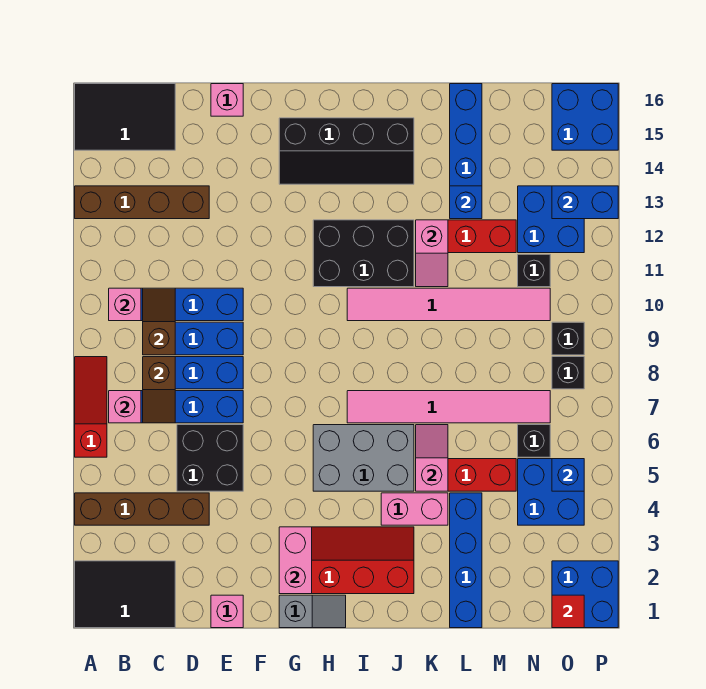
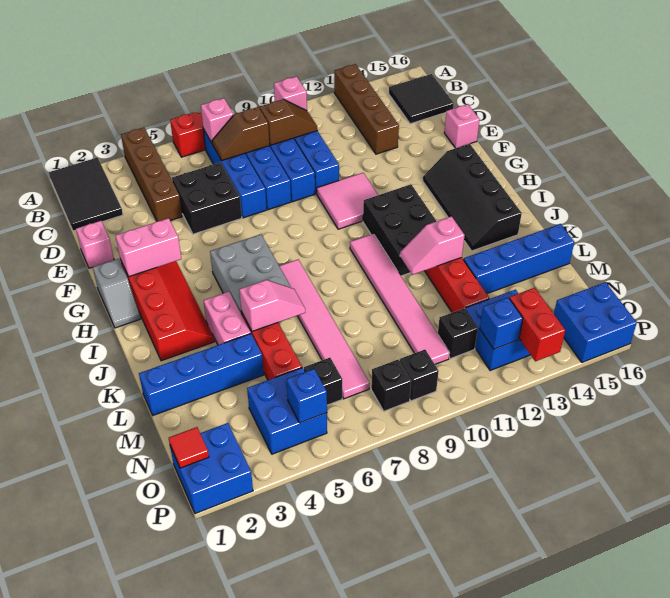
black tile A15:C16 level 1 -> black tile B15:C16 level 1
none -> pink tile F10:G11 level 1
blue brick L13 level 2 -> blue brick O12 level 2
blue brick O13:P13 level 2 -> red brick O13:P13 level 2

